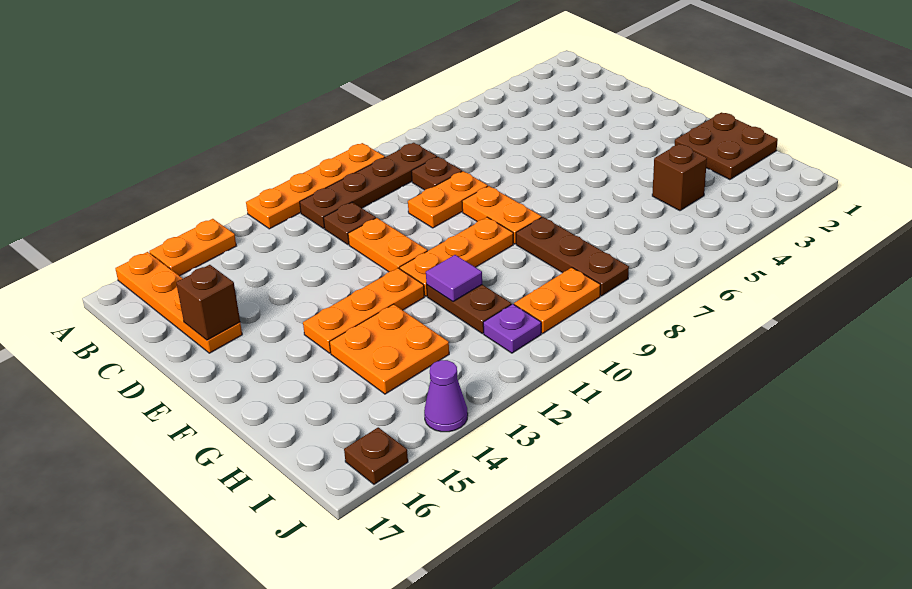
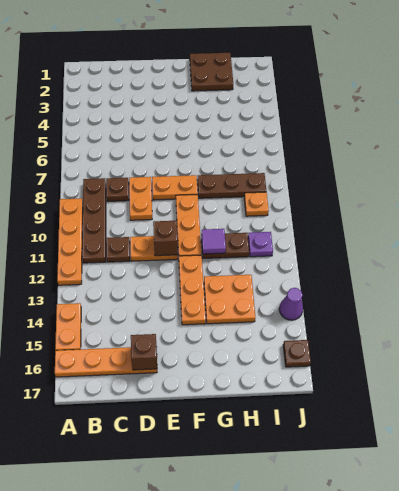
brown brick H4 level 1 -> brown brick E11 level 2
orange plate I9:I10 level 1 -> orange plate I9 level 1

